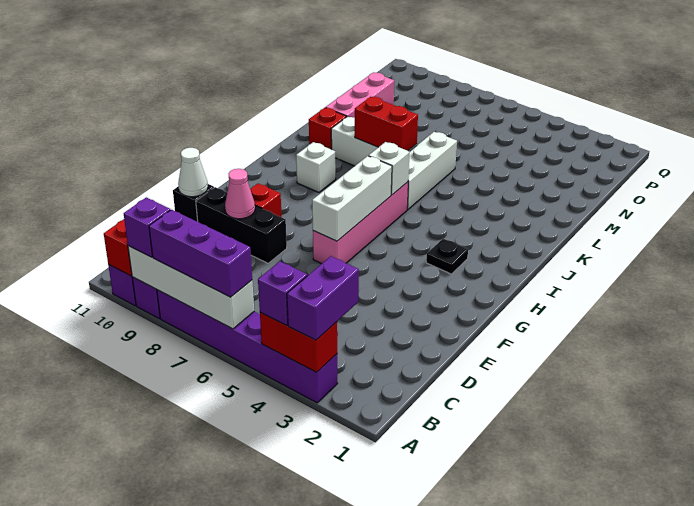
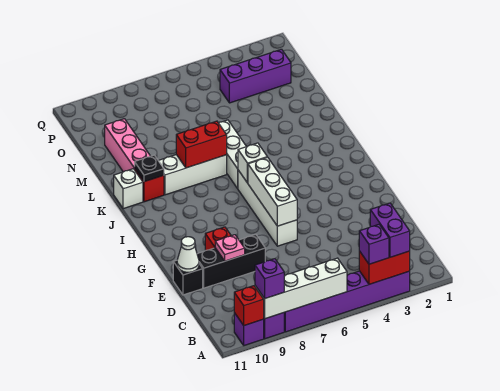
purple brick A6:A8 level 3 -> purple brick O2:O4 level 1
pink cone E9 level 2 -> pink plate E9 level 2
pink brick F6:I6 level 1 -> white brick F6:I6 level 1
black plate H3 level 1 -> black plate K10 level 2
white brick I9 level 1 -> white brick K11 level 1

